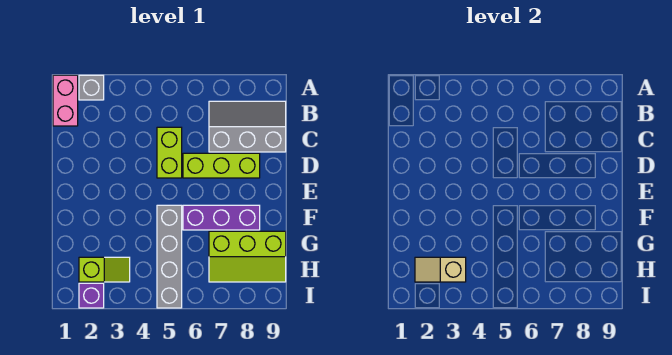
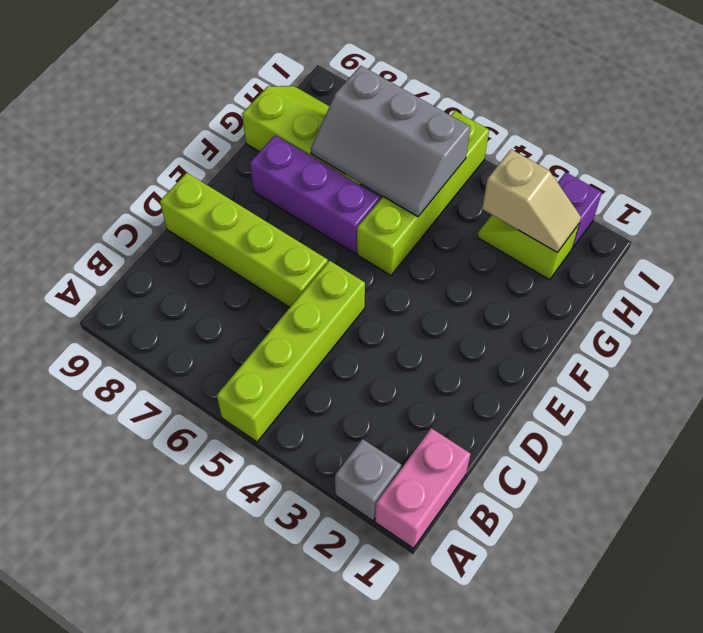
grey slope B7:C9 level 1 top C -> grey slope G5:H7 level 2 top H
lime brick C5:D5 level 1 -> lime brick A5:D5 level 1
lime brick D6:D8 level 1 -> lime brick D6:D9 level 1
grey brick F5:I5 level 1 -> lime brick F5:I5 level 1

